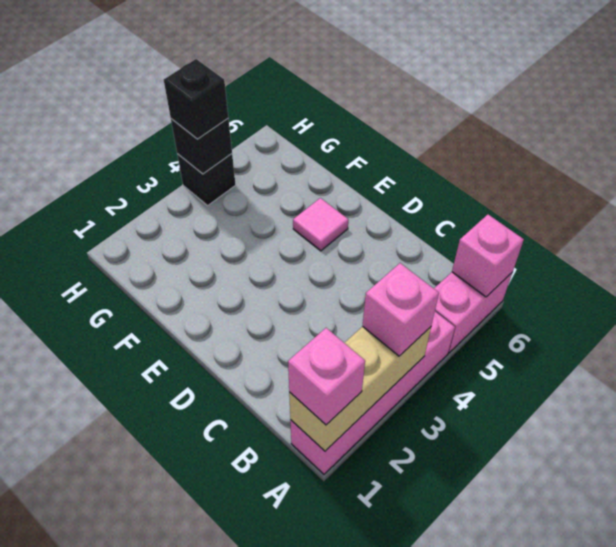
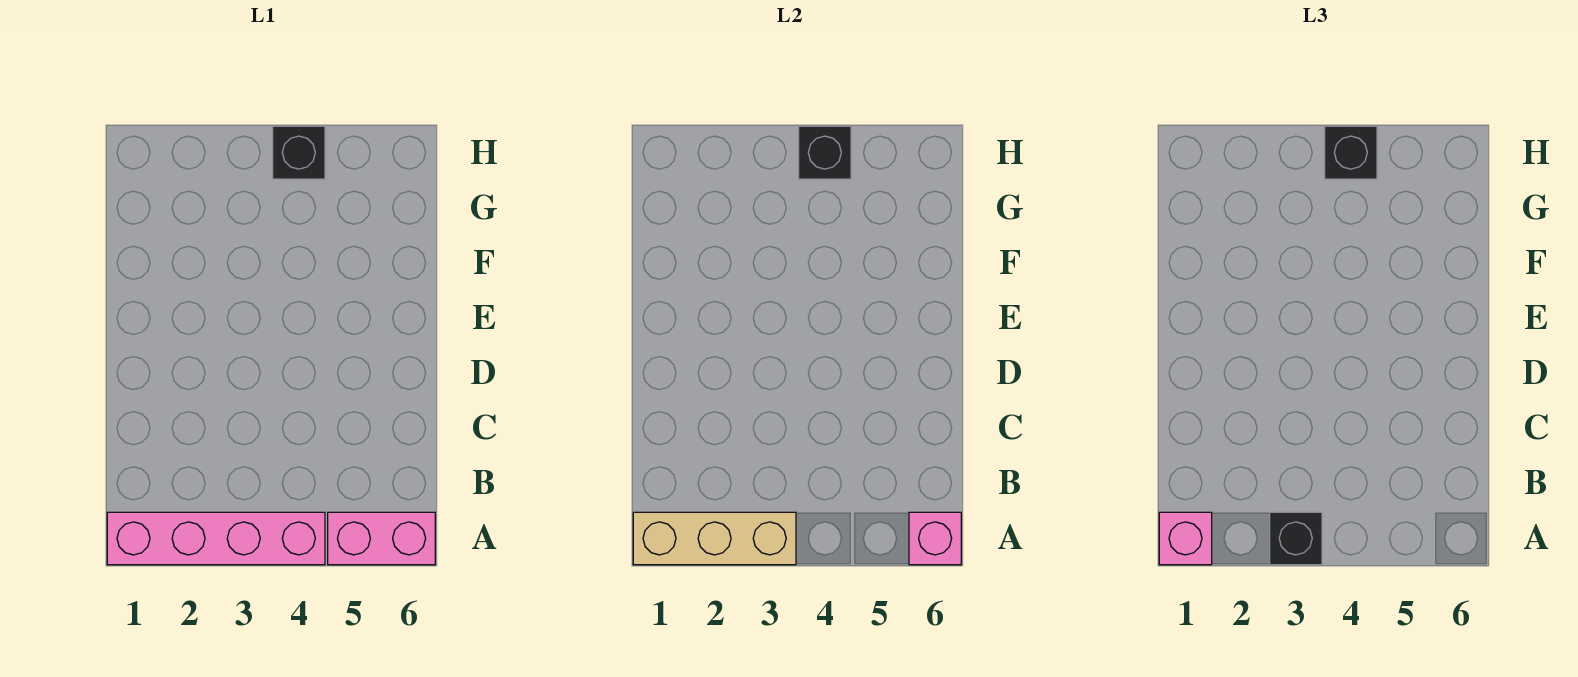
pink brick A3 level 3 -> black brick A3 level 3
pink tile E5 level 1 -> none

